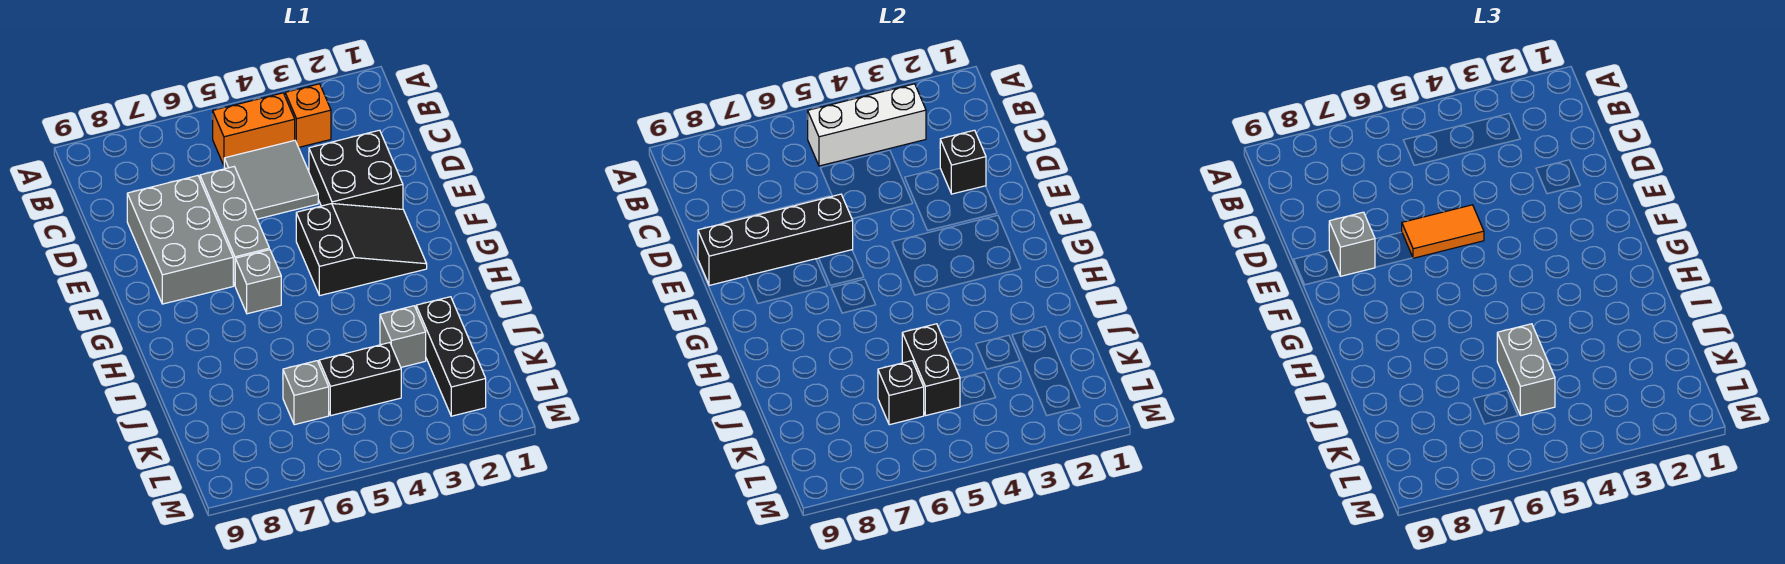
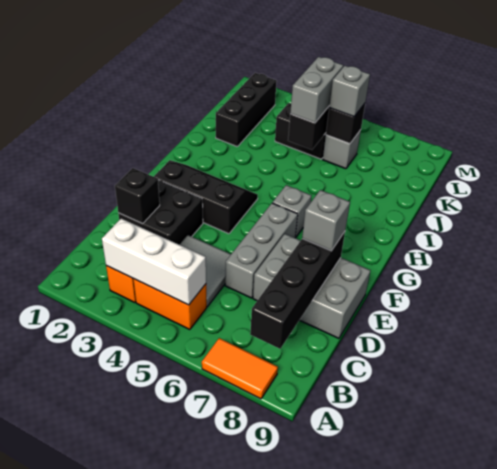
grey brick D7:F8 level 1 -> grey brick D7:E9 level 1
orange tile E5:E6 level 3 -> orange tile A7:A8 level 1
black brick E6:E9 level 2 -> black brick B8:E8 level 2
black slope F2:G4 level 1 top 4 -> black slope F2:G4 level 1 top F
grey brick J3 level 1 -> grey brick K6 level 3

